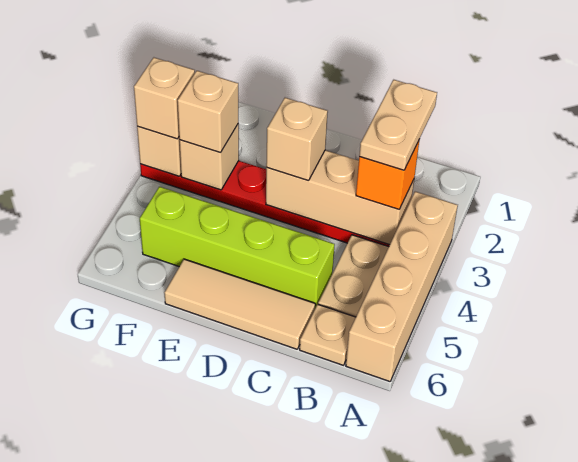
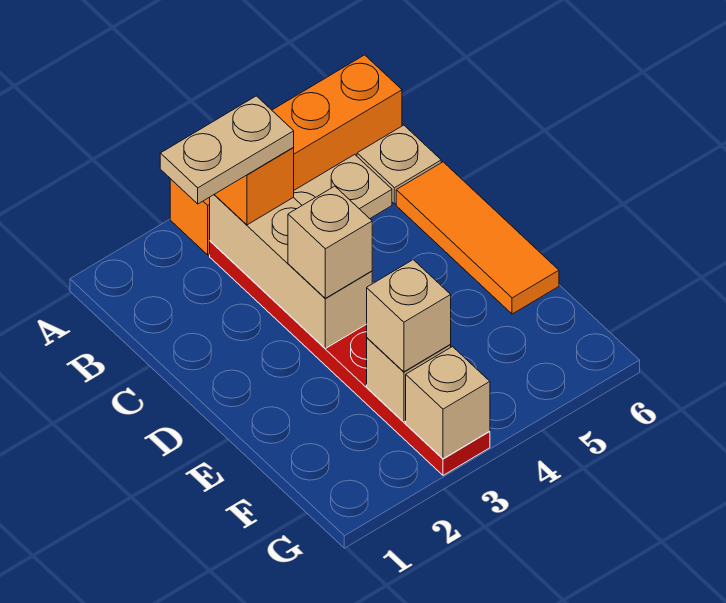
tan brick A3:A6 level 1 -> orange brick A3:A6 level 1
lime brick C5:F5 level 1 -> none
tan tile C6:E6 level 1 -> orange tile C6:E6 level 1
tan brick G3 level 3 -> none

